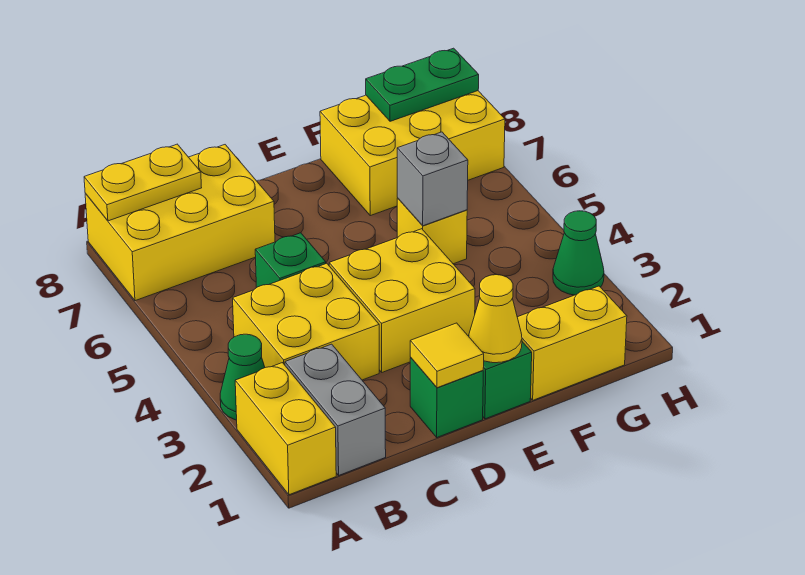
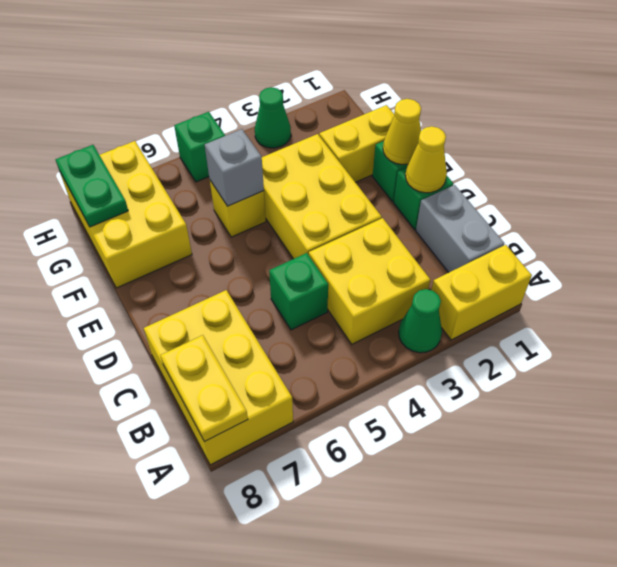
grey brick B1:B2 level 1 -> grey brick B1:C1 level 1
yellow tile D1 level 2 -> yellow cone D1 level 2
yellow brick D3:E4 level 1 -> yellow brick D3:F4 level 1
yellow brick F1:G1 level 1 -> yellow brick F1:F2 level 1
none -> green brick H5 level 1

